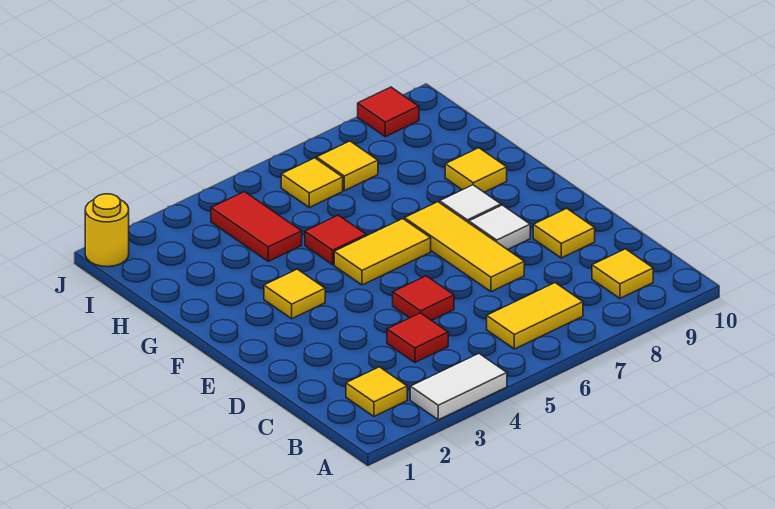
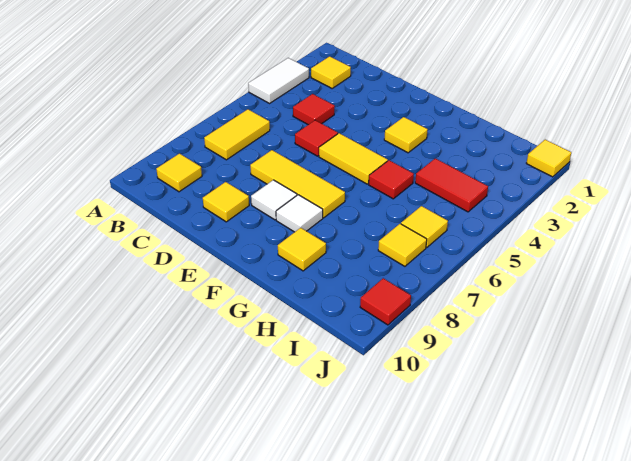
yellow tile F5:F6 level 1 -> yellow tile E5:F5 level 1
yellow round brick J1 level 1 -> yellow tile J1 level 1

